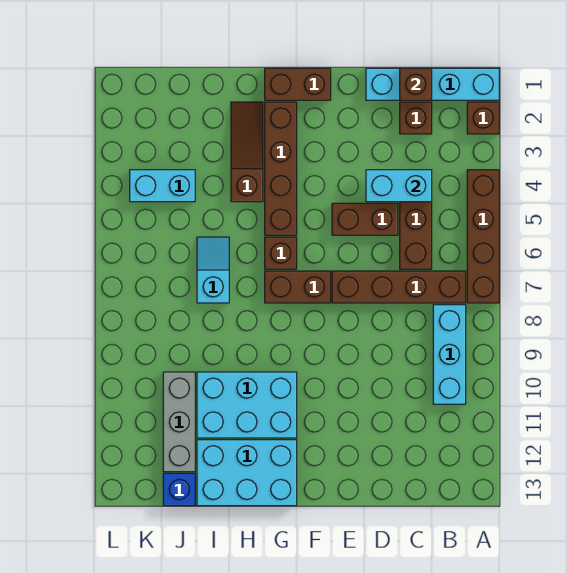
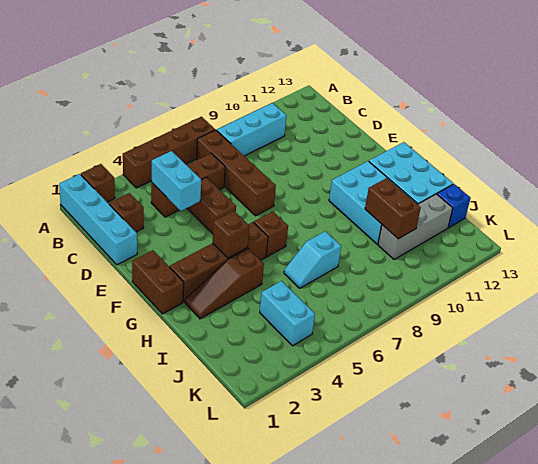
brown brick C1 level 2 -> brown brick G4 level 2
brown brick F7:G7 level 1 -> brown brick I10:J10 level 2

